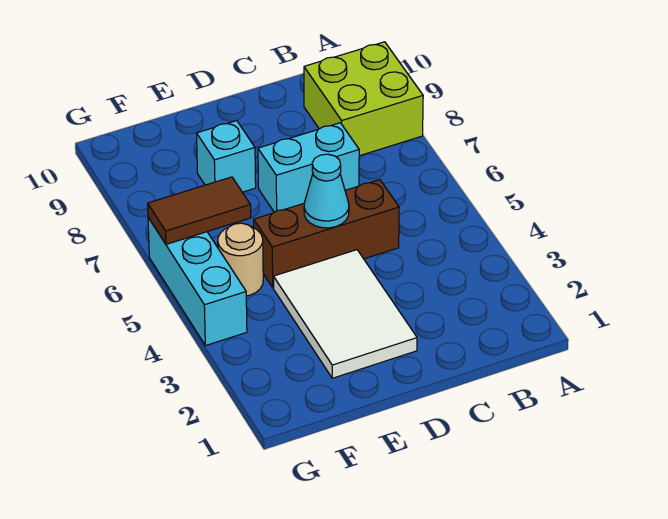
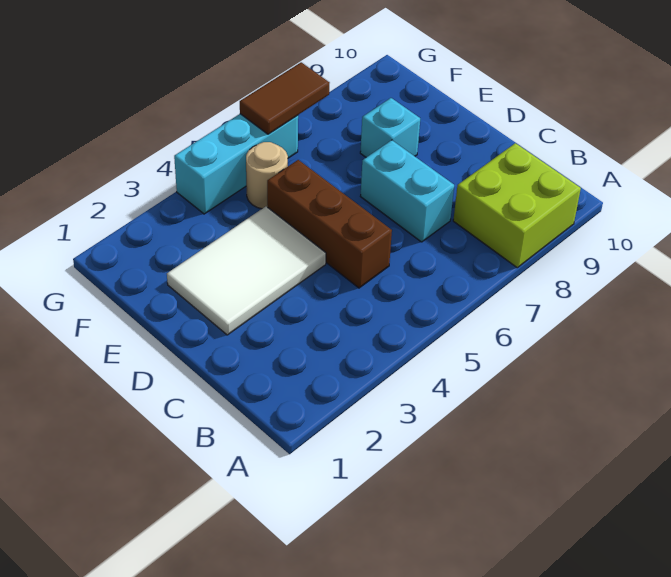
cyan cone D5 level 2 -> none
brown tile F6:G6 level 2 -> brown tile G6:G7 level 2

